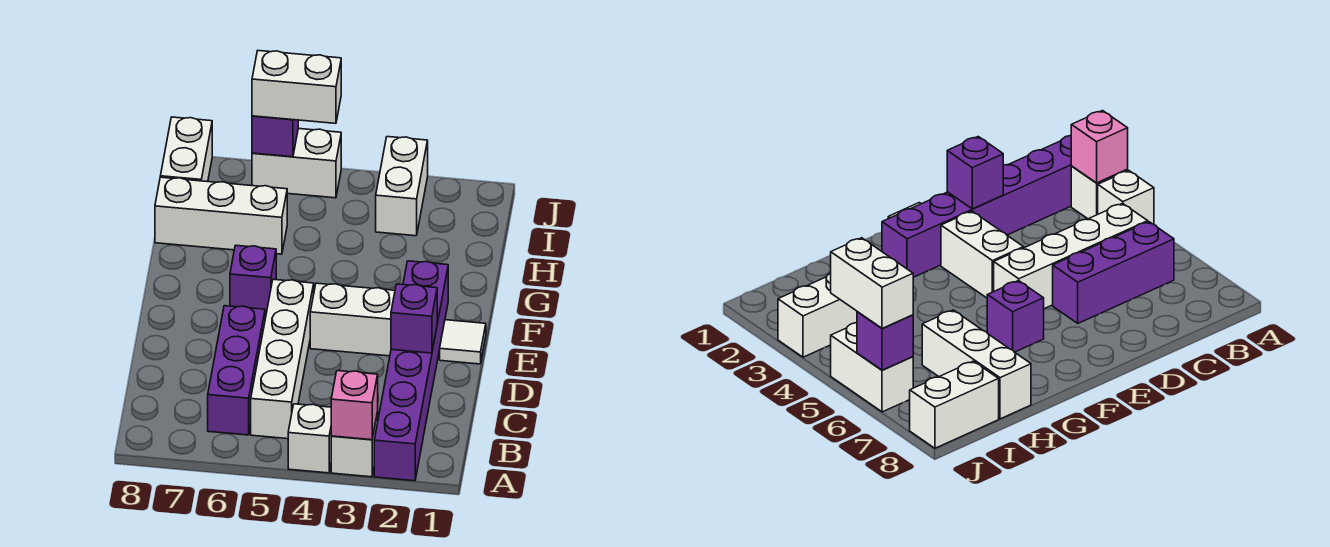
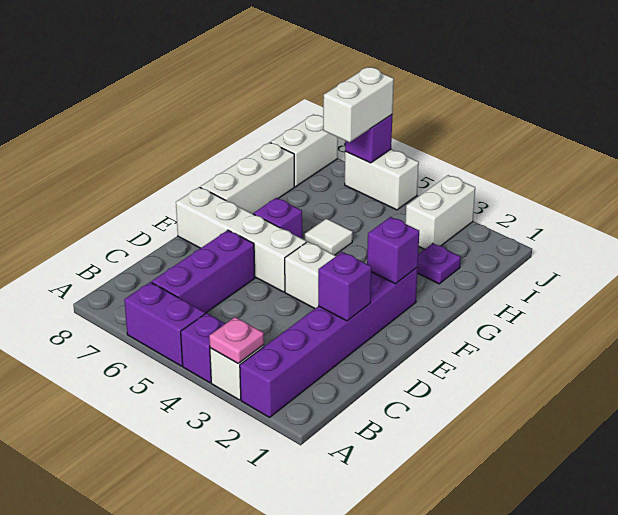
pink brick A3 level 2 -> pink plate A3 level 2
white brick A4 level 1 -> purple brick A4 level 1
none -> purple brick A5:A6 level 1
white brick B5:E5 level 1 -> white brick E5:E8 level 1
white tile E1 level 1 -> white tile G5 level 1
none -> purple brick F2 level 2
none -> purple plate H2 level 1
white brick H6:H8 level 1 -> white brick F8:H8 level 1
white brick J5:J6 level 3 -> white brick I6:J6 level 3

